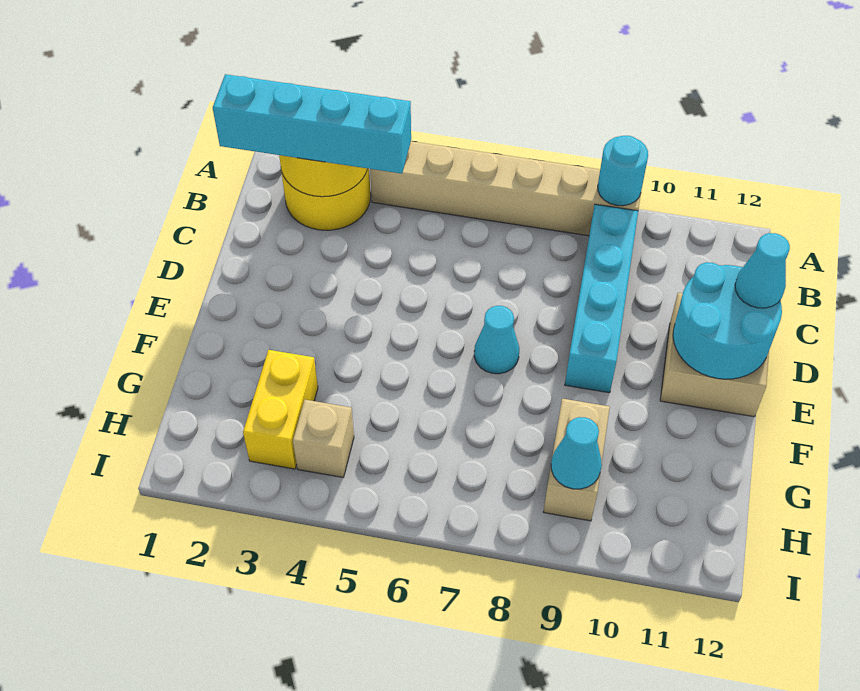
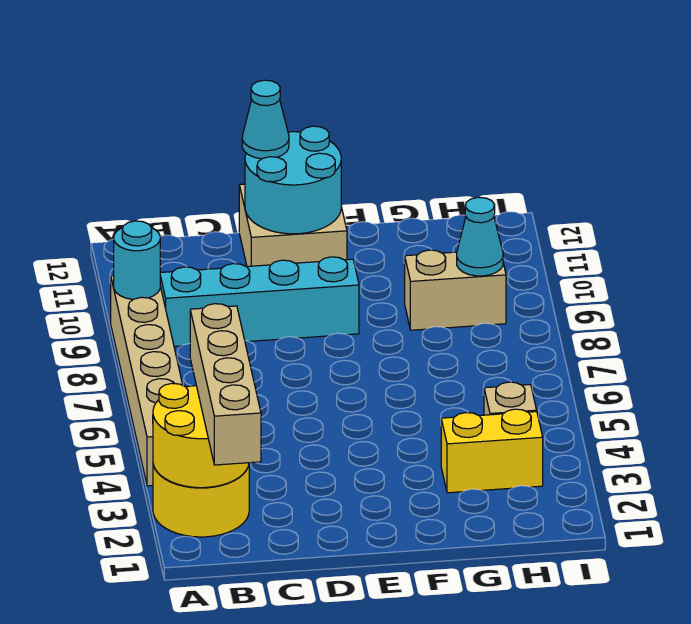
cyan brick B1:B4 level 3 -> tan brick B1:B4 level 3
cyan cone E7 level 1 -> none

